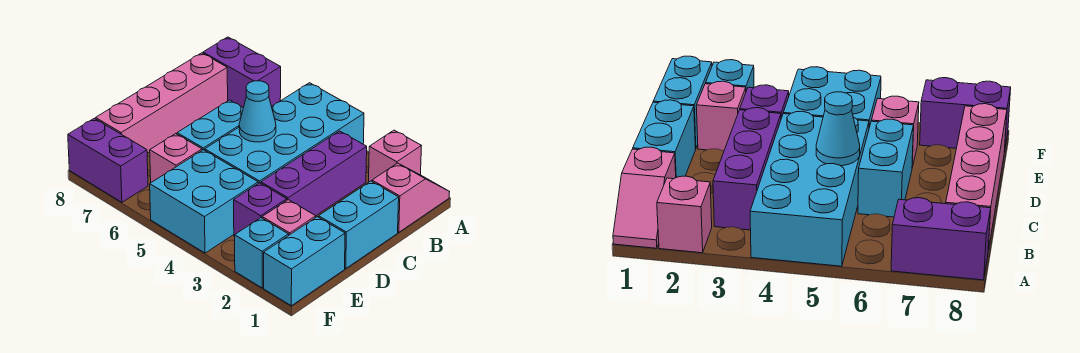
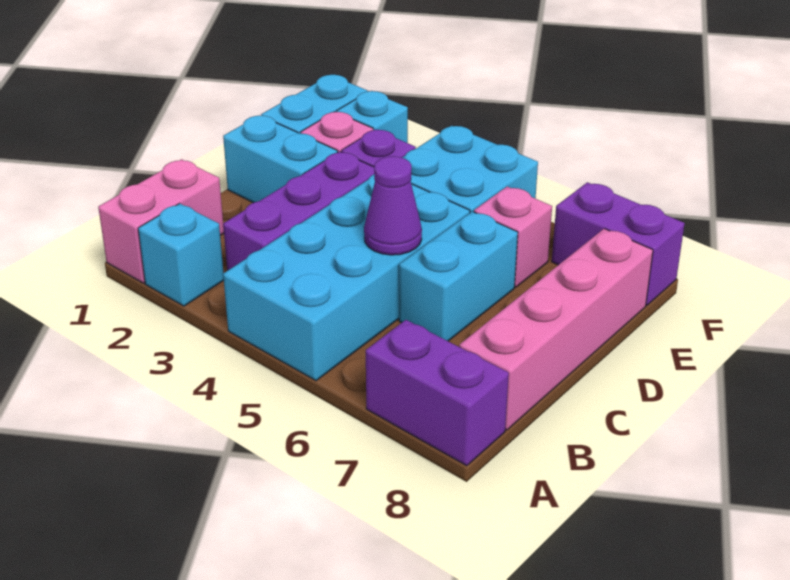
pink slope A1:B1 level 1 top B -> pink brick A1:B1 level 1
pink brick A2 level 1 -> cyan brick A2 level 1
cyan brick C1:D1 level 1 -> cyan brick D1:D2 level 1
cyan cone C5 level 2 -> purple cone C5 level 2

